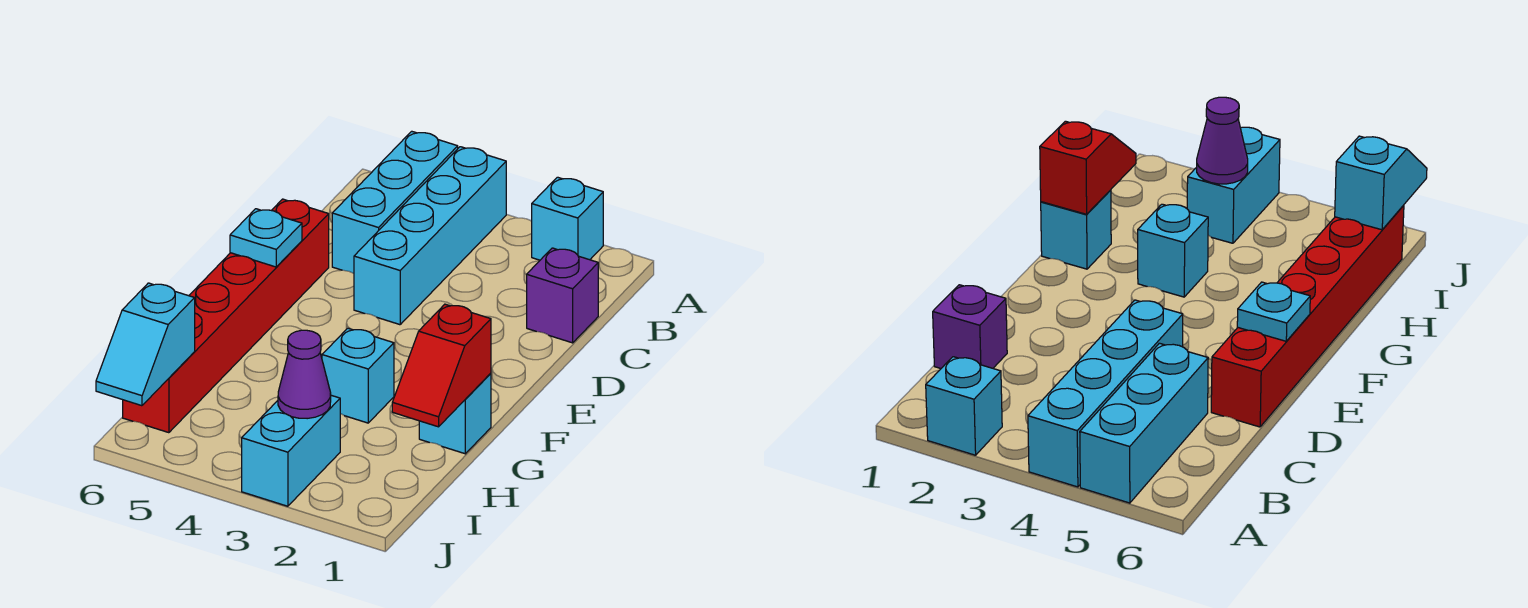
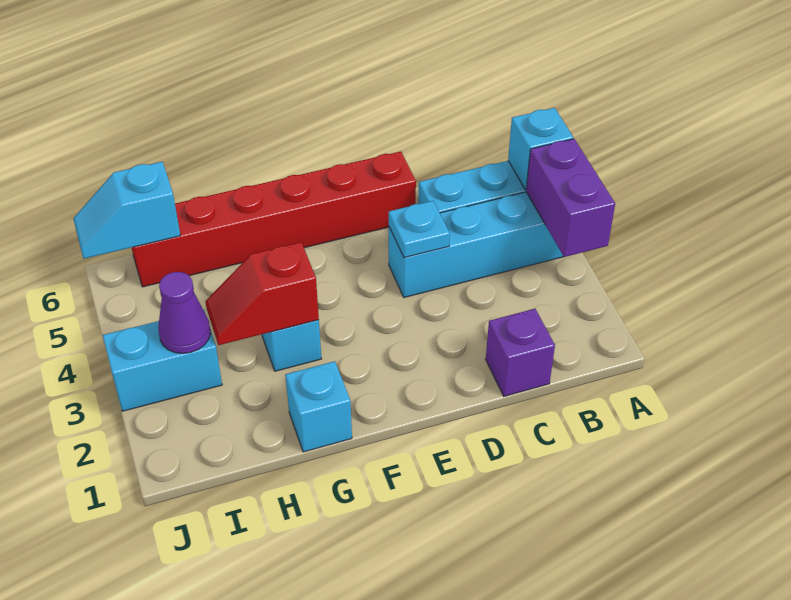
cyan brick A2 level 1 -> cyan brick A5 level 2
none -> purple brick A3:A4 level 2
cyan plate E6 level 2 -> cyan plate D4 level 2
red slope G1:H1 level 2 top G -> red slope G3:H3 level 2 top G

